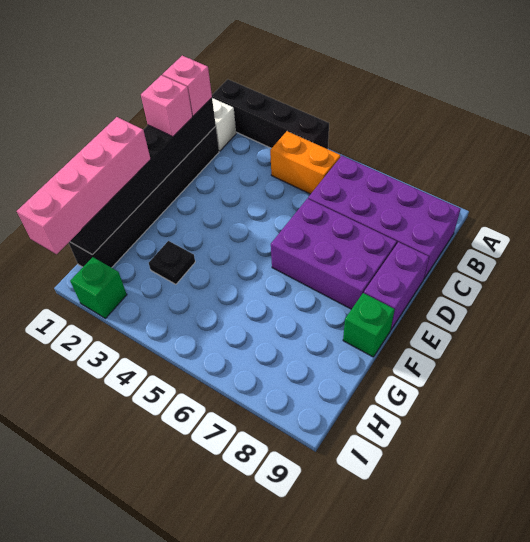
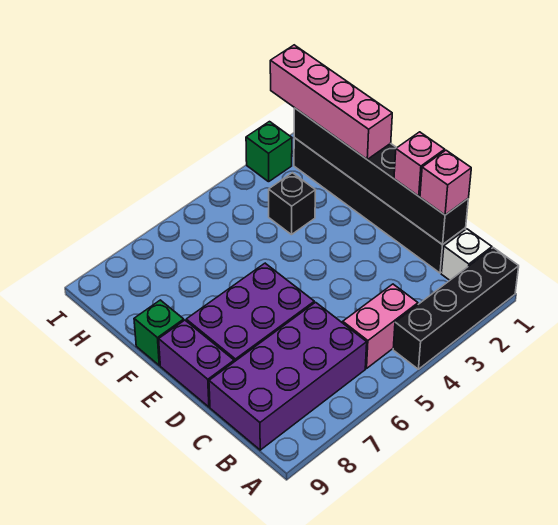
orange brick B4:B5 level 1 -> pink brick B4:B5 level 1
black plate G3 level 1 -> black brick G3 level 1

